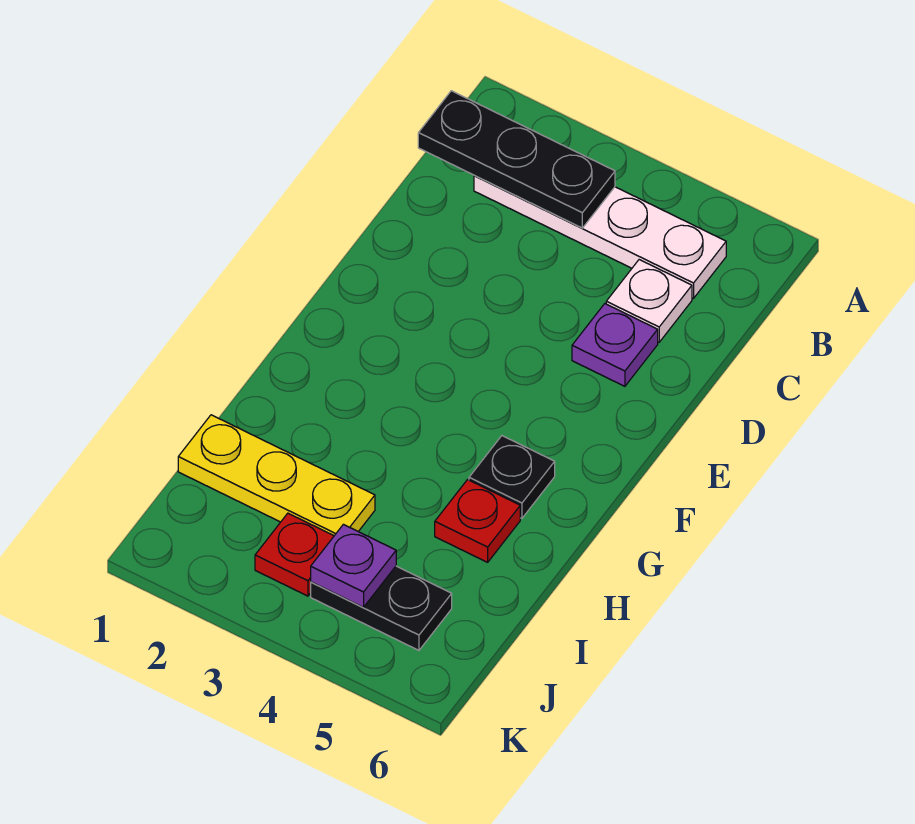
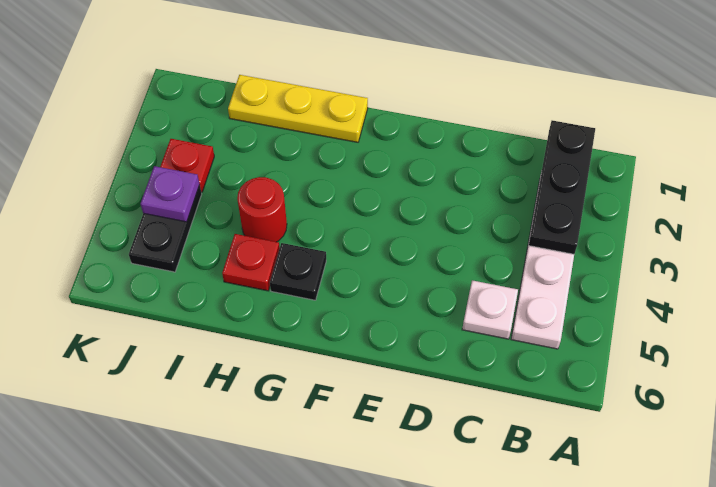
purple plate D5 level 1 -> none
none -> red round brick H4 level 1
yellow plate I1:I3 level 1 -> yellow plate G1:I1 level 1

